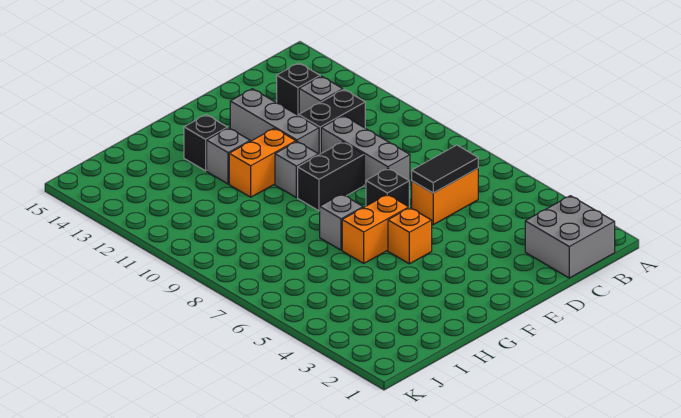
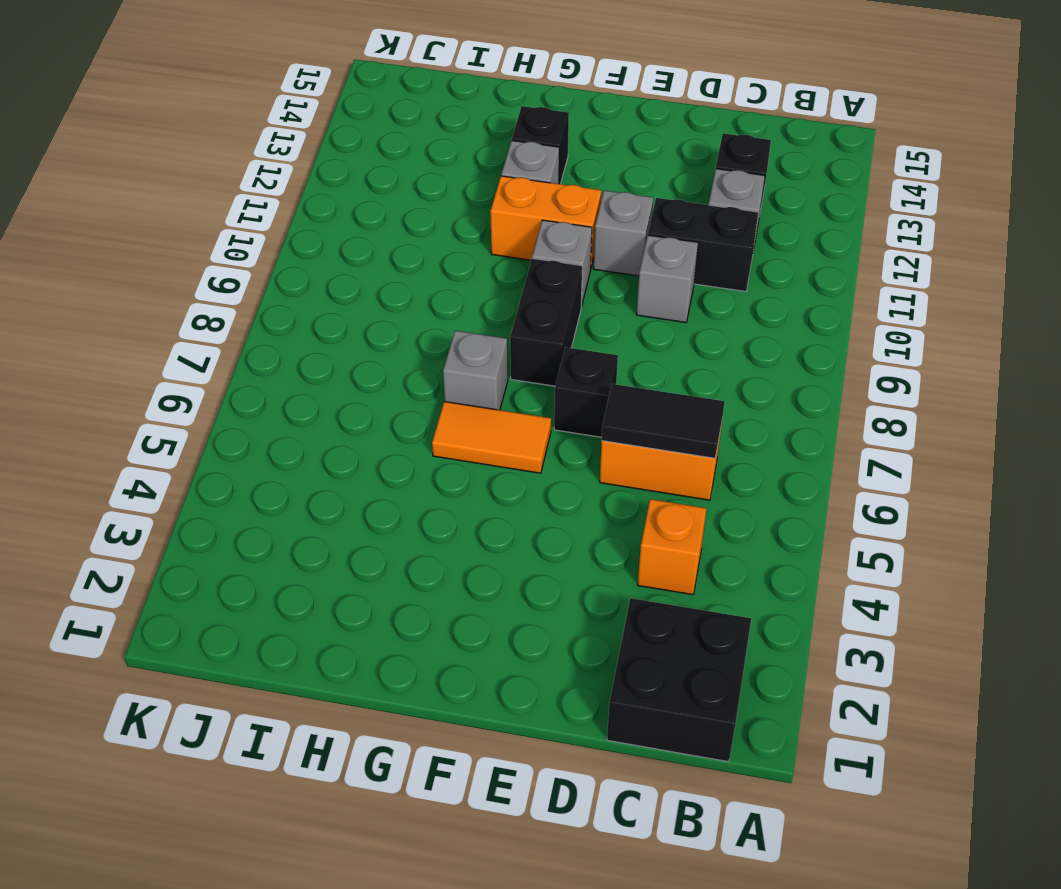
grey brick B1:C2 level 1 -> black brick B1:C2 level 1
grey brick D8:D10 level 1 -> grey brick D10 level 1
black brick E9:F9 level 1 -> black brick F8:F9 level 1
grey brick E11:E13 level 1 -> grey brick E11 level 1
orange brick F5 level 1 -> orange brick C4 level 1
orange brick F6:G6 level 1 -> orange tile F6:G6 level 1

